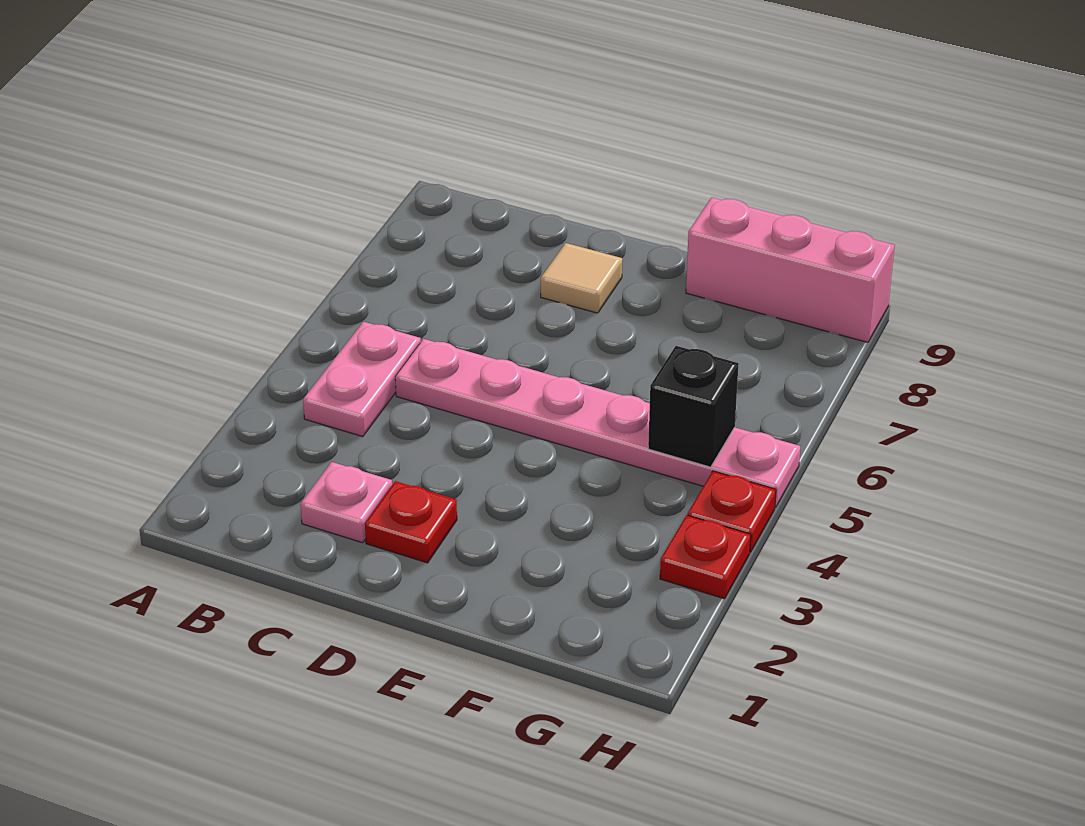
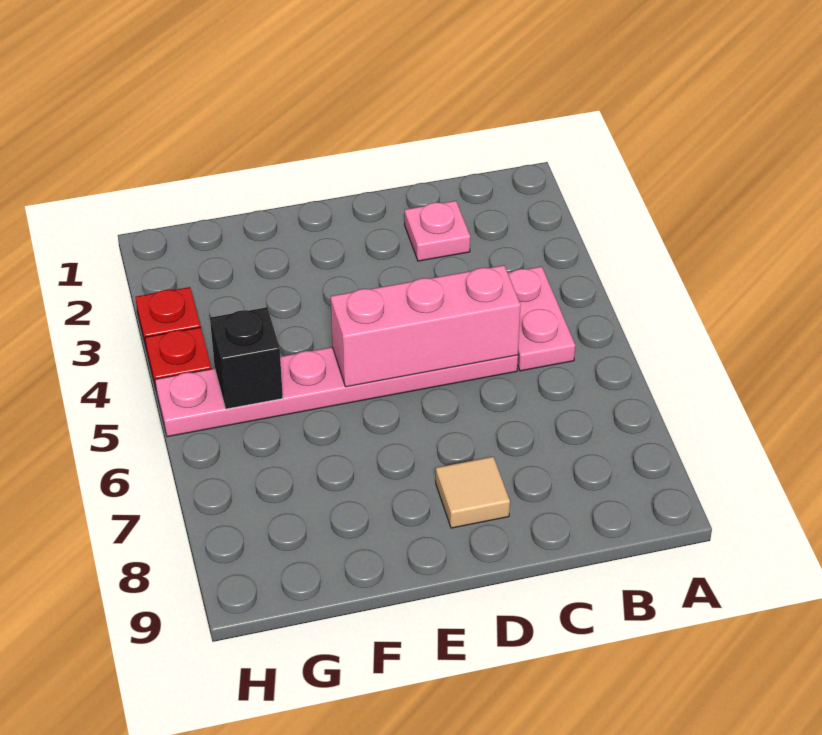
red plate D2 level 1 -> none
pink brick F9:H9 level 1 -> pink brick C5:E5 level 2

